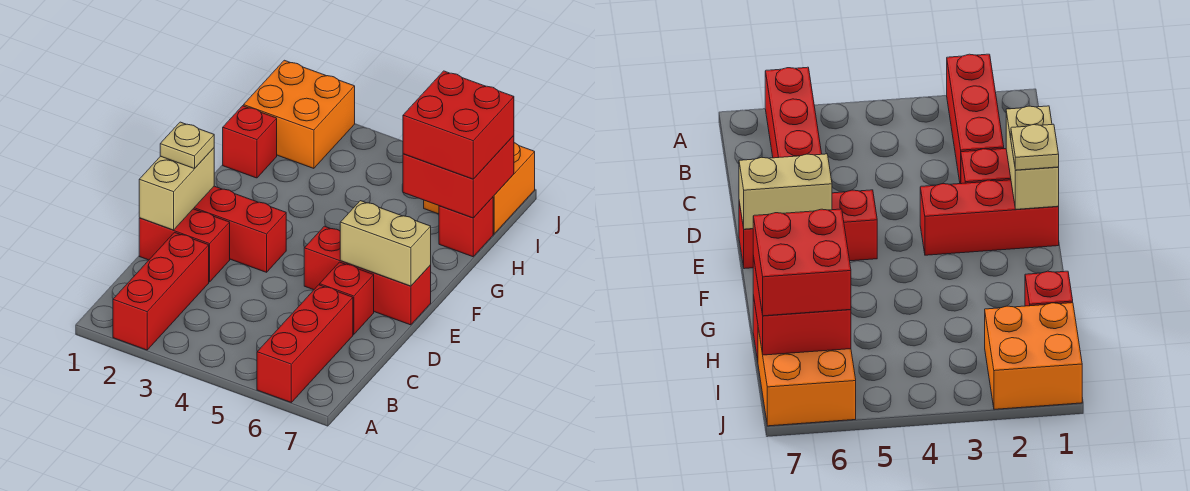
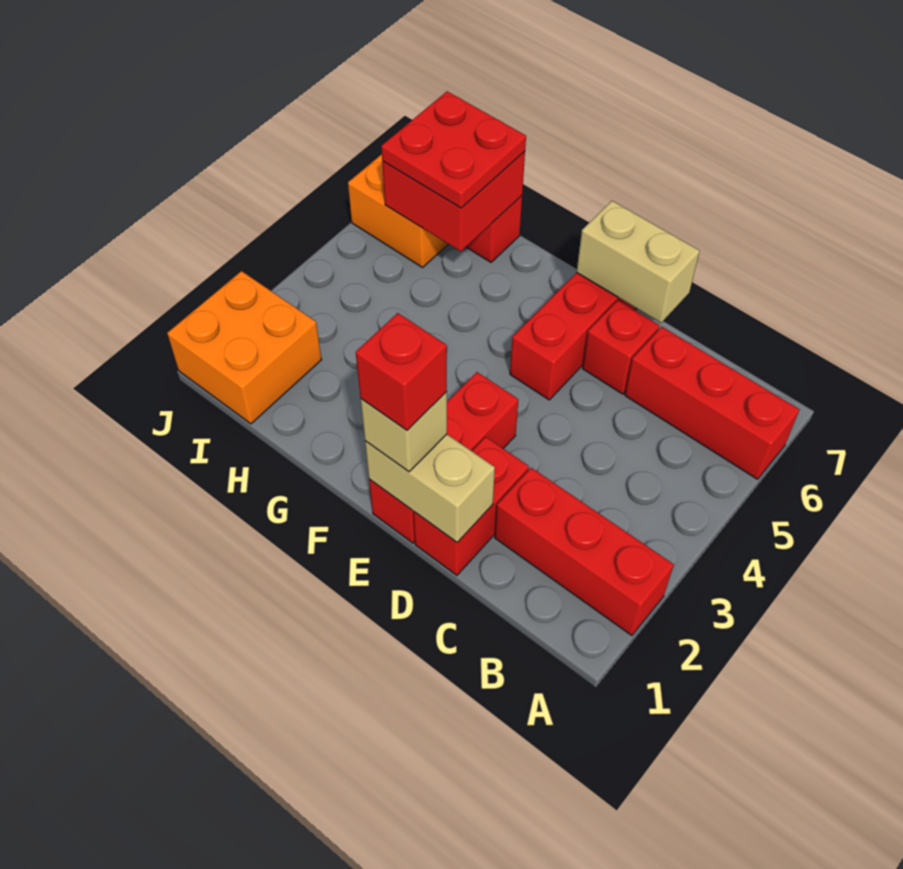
tan plate E1 level 3 -> tan brick E1 level 3
tan brick E6:E7 level 2 -> tan brick D7:E7 level 2
red brick H1 level 1 -> red brick E1 level 4
red brick H6:I7 level 3 -> red plate H6:I7 level 3

